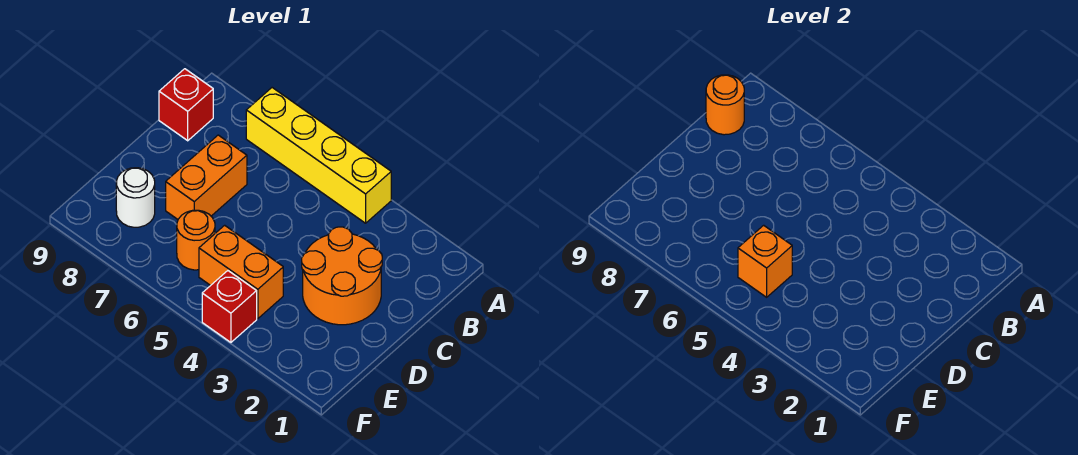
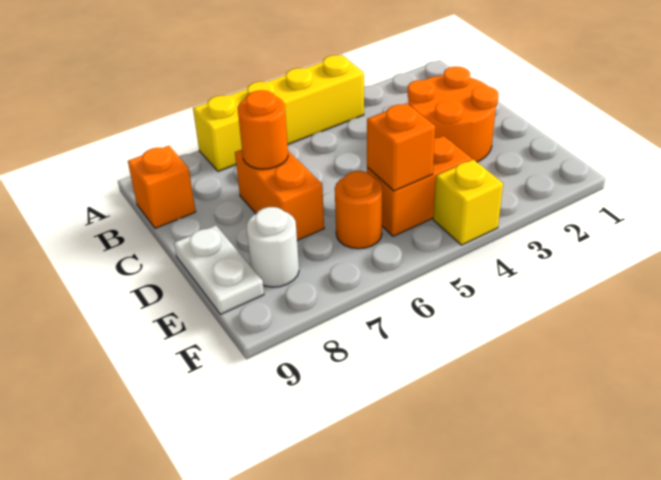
red brick B9 level 1 -> orange brick B9 level 1
orange round brick B9 level 2 -> orange round brick C7 level 2
none -> white plate D9:E9 level 1
red brick F4 level 1 -> yellow brick F4 level 1

